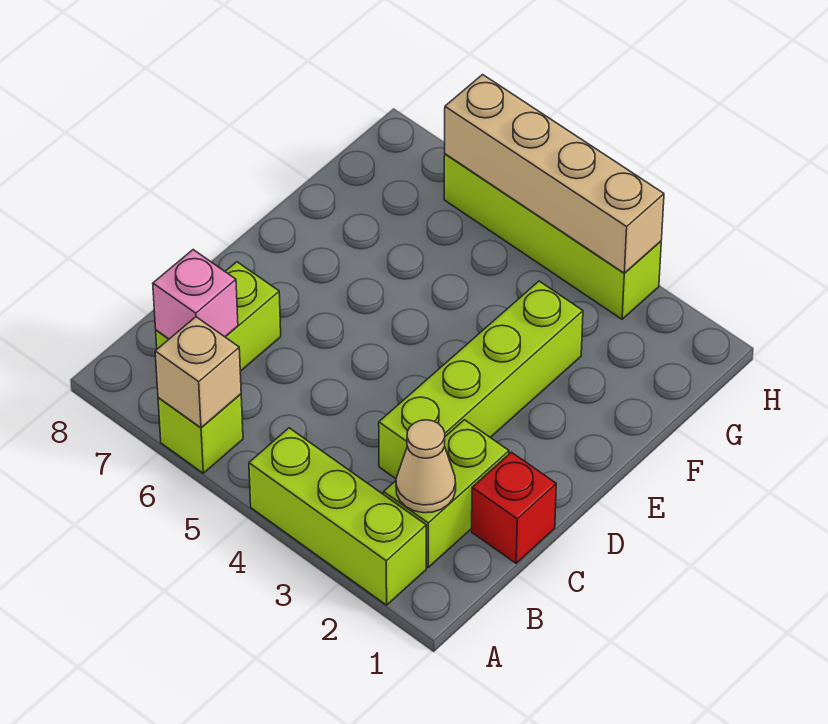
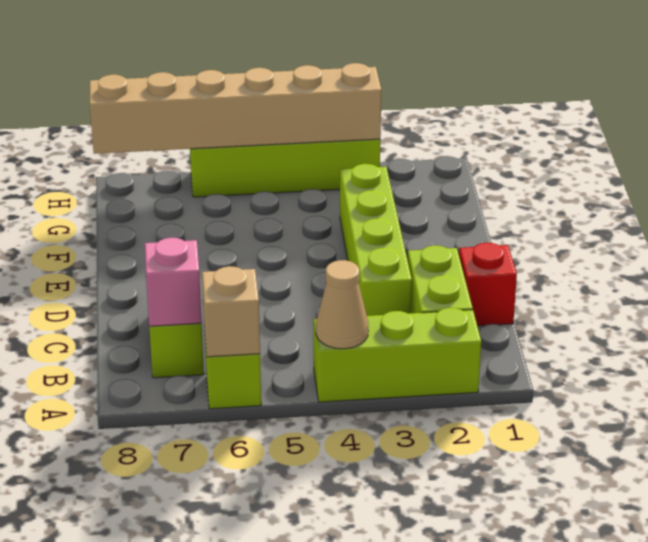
tan cone B2 level 2 -> tan cone A4 level 2
tan brick H3:H6 level 2 -> tan brick H3:H8 level 2

